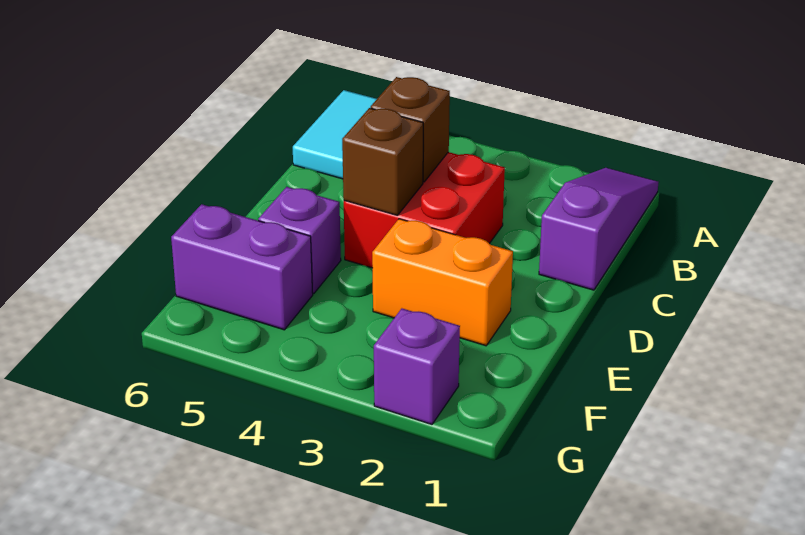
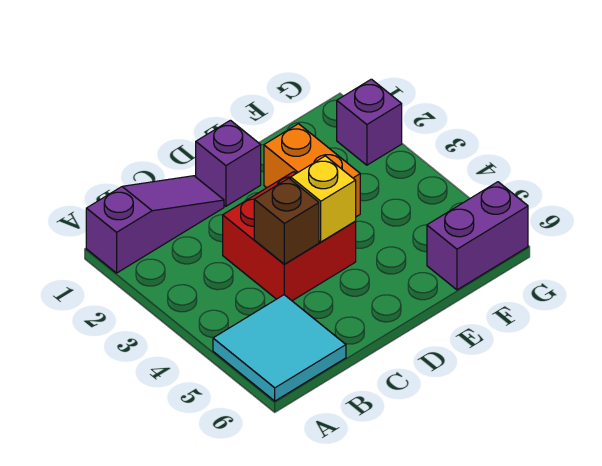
purple slope A1:C1 level 1 top C -> purple slope A1:C1 level 1 top A
brown brick D4 level 2 -> yellow brick D4 level 2
purple brick E5 level 1 -> purple brick D1 level 1
purple brick F5:F6 level 1 -> purple brick F6:G6 level 1

